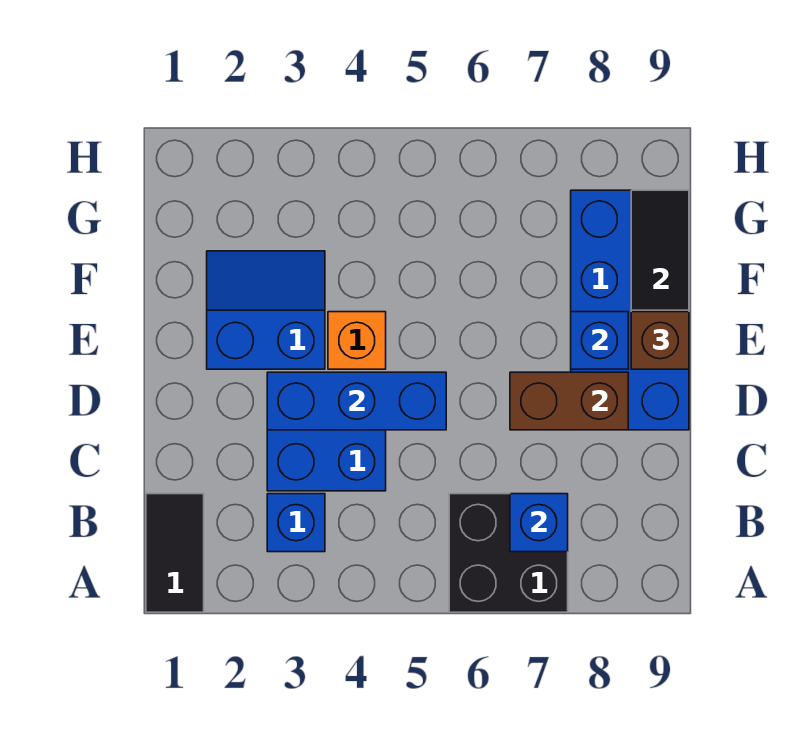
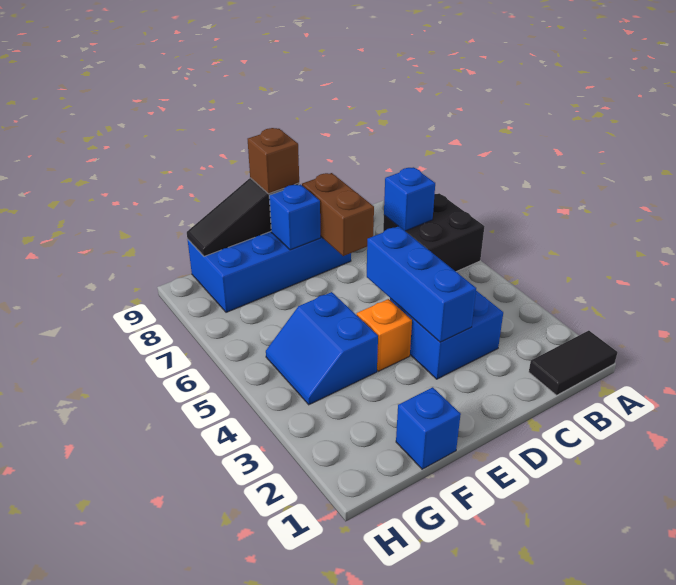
blue brick B3 level 1 -> blue brick F1 level 1
blue slope E2:F3 level 1 top E -> blue slope F4:G5 level 1 top F

